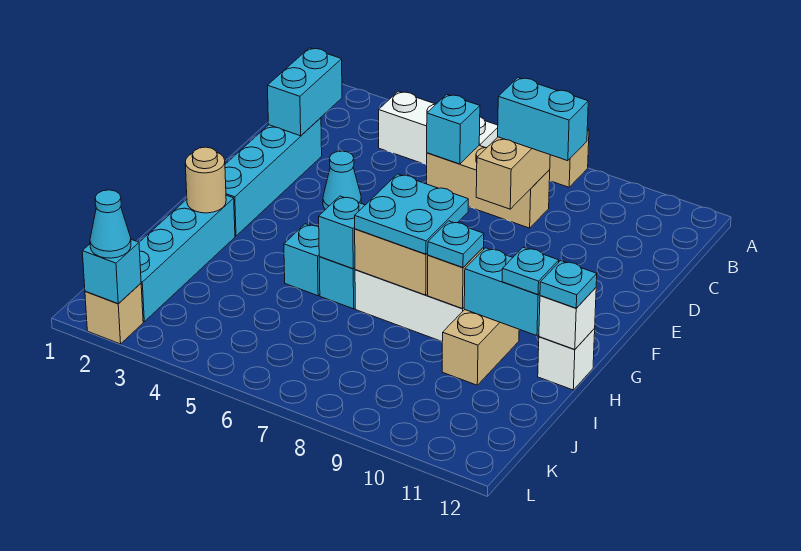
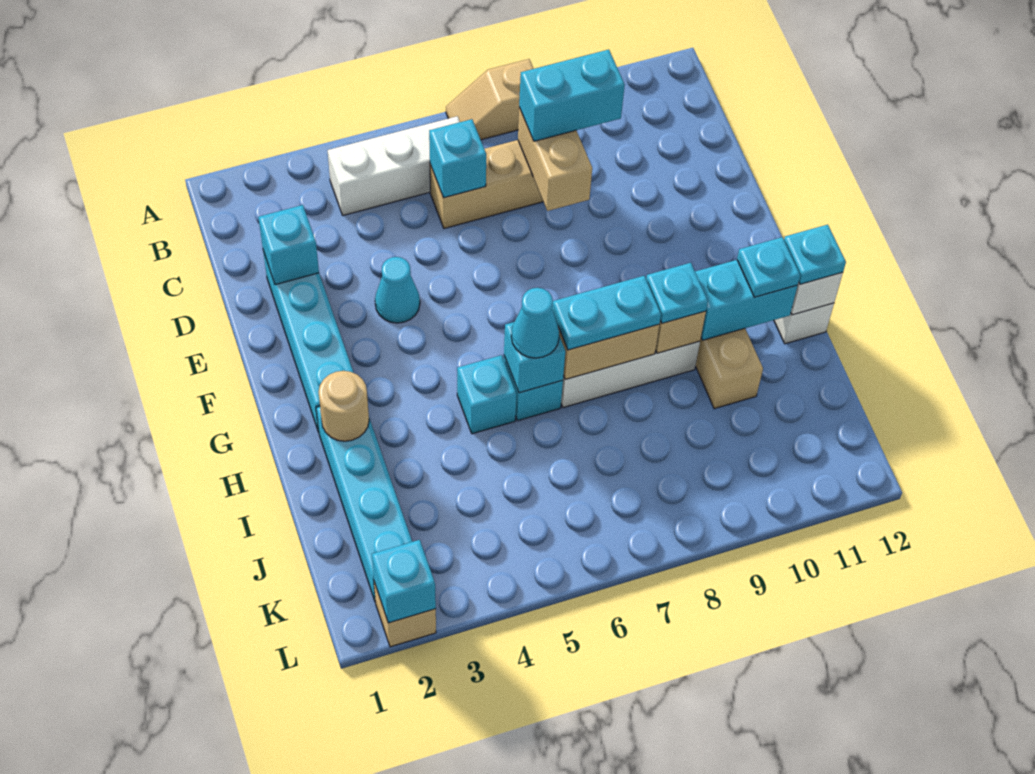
cyan brick C2:D2 level 2 -> cyan brick D2 level 2
cyan plate G7:H8 level 3 -> cyan plate H7:H8 level 3
cyan cone L2 level 3 -> cyan cone H6 level 3

